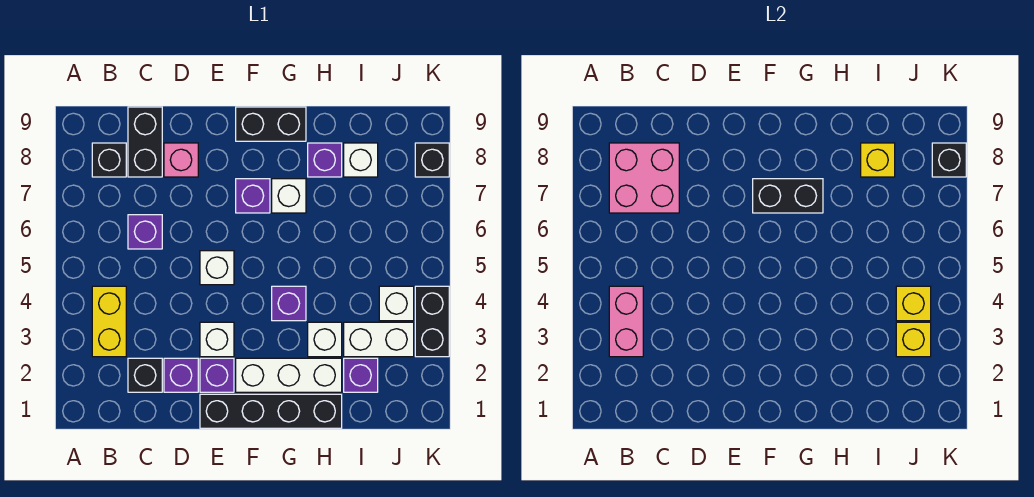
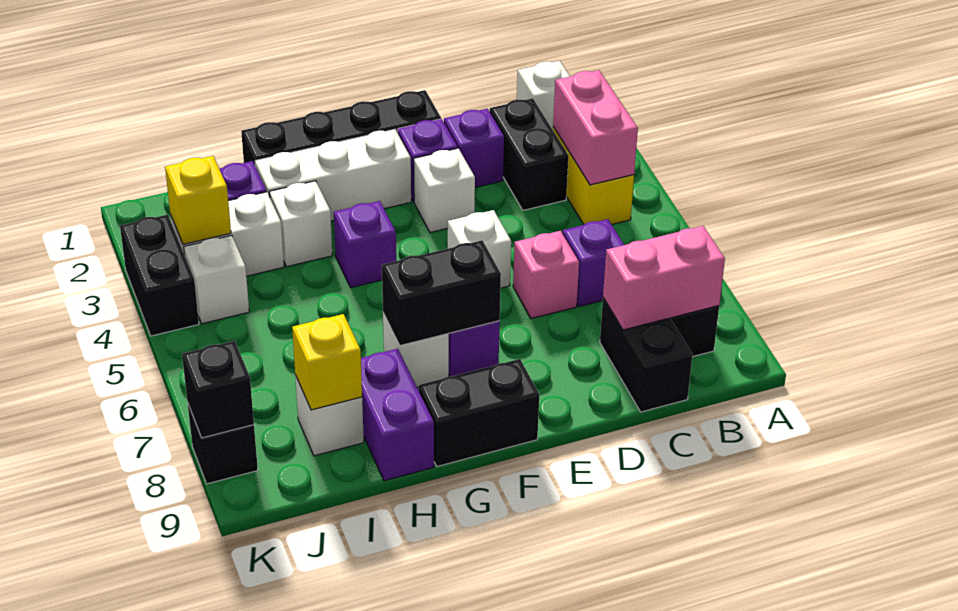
none -> white brick B1 level 1
pink brick B7:C8 level 2 -> pink brick B8:C8 level 2
black brick C2 level 1 -> black brick C2:C3 level 1
pink brick D8 level 1 -> pink brick D6 level 1
purple brick H8 level 1 -> purple brick H8:H9 level 1
yellow brick J4 level 2 -> none

